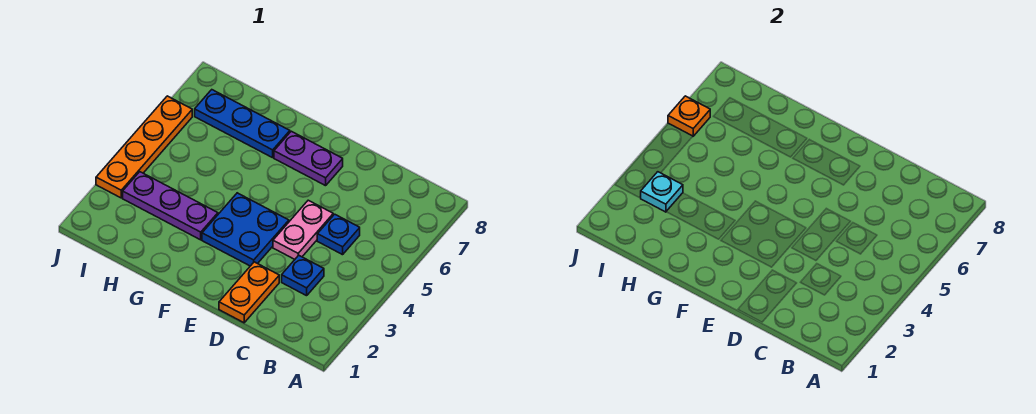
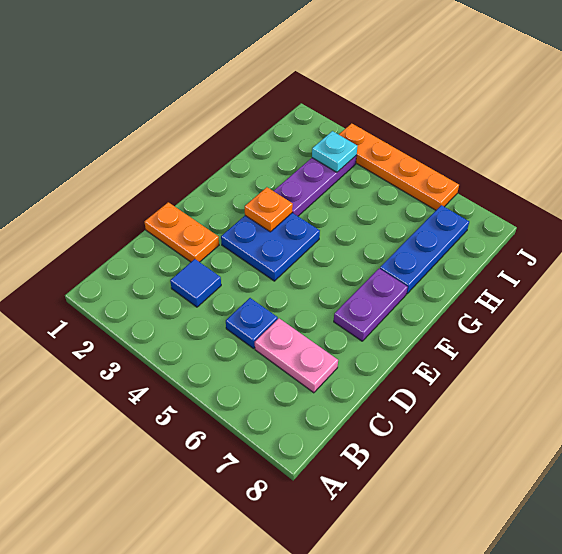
blue plate C3 level 1 -> blue tile C3 level 1
pink plate D4:D5 level 1 -> pink plate C6:C7 level 1
orange plate J6 level 2 -> orange plate F3 level 2

